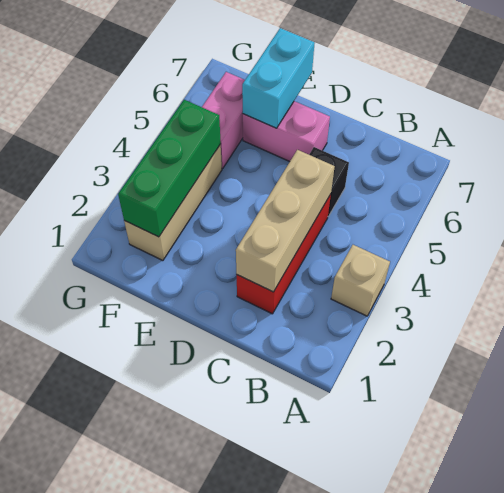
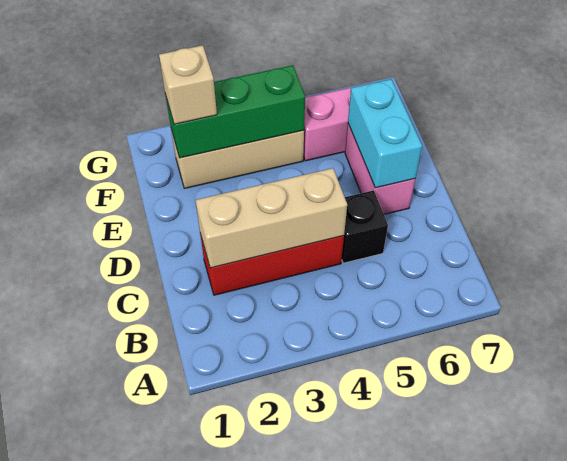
tan brick A3 level 1 -> tan brick F2 level 3
cyan brick E6:E7 level 2 -> cyan brick D6:E6 level 2

